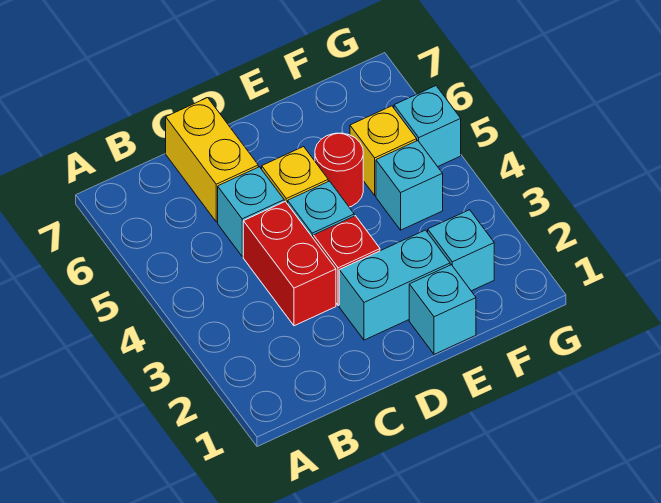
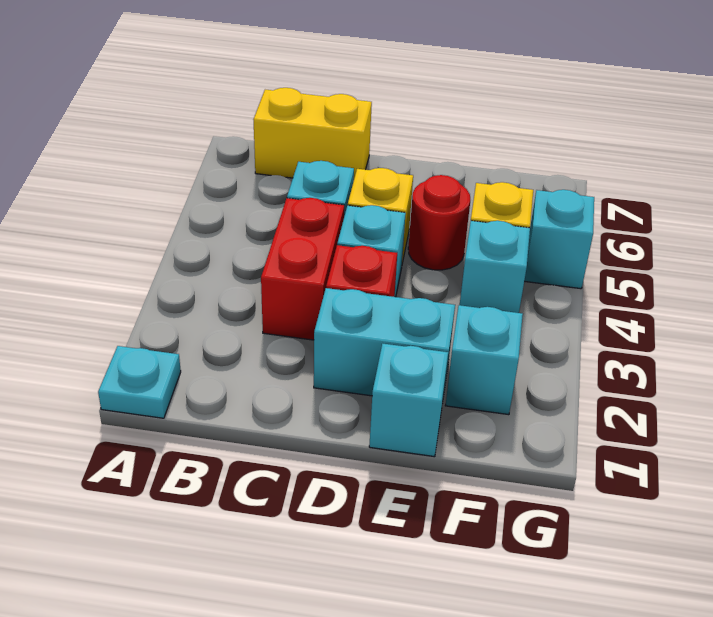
none -> cyan plate A1 level 1
yellow brick C6:C7 level 1 -> yellow brick B7:C7 level 1

